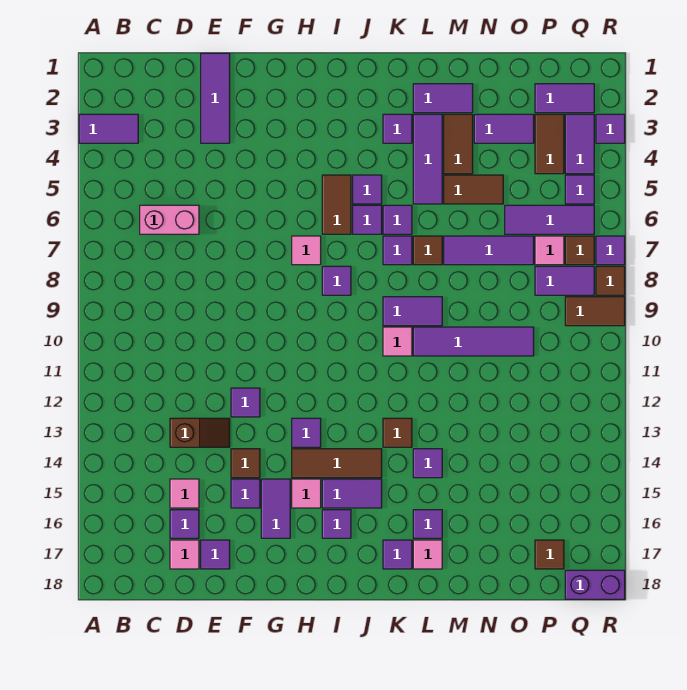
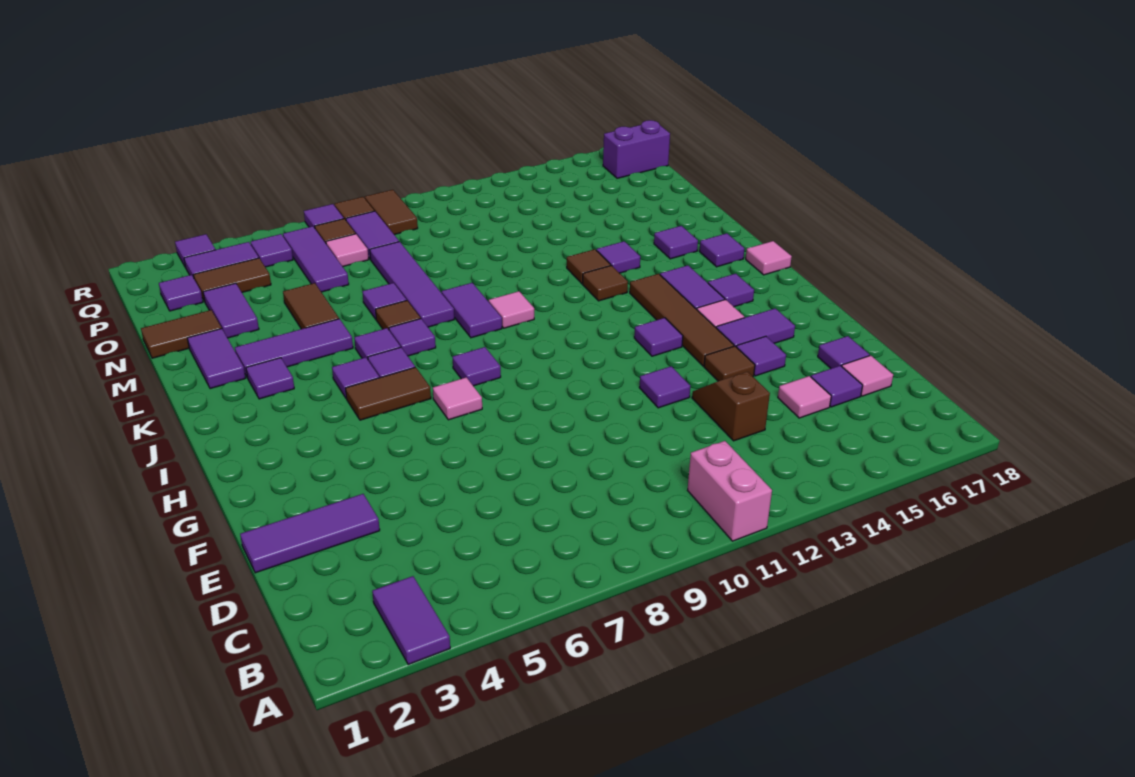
pink brick C6:D6 level 1 -> pink brick A11:B11 level 1
brown tile H14:J14 level 1 -> brown tile G14:J14 level 1
purple tile L10:O10 level 1 -> purple tile L8:O8 level 1
pink tile L17 level 1 -> pink tile J18 level 1
brown tile M3:M4 level 1 -> brown tile N1:N2 level 1
purple tile M7:O7 level 1 -> purple tile M7 level 1
purple tile P2:Q2 level 1 -> purple tile P2 level 1
brown tile P17 level 1 -> brown tile L13 level 1
purple brick Q18:R18 level 1 -> purple brick Q17:Q18 level 1

